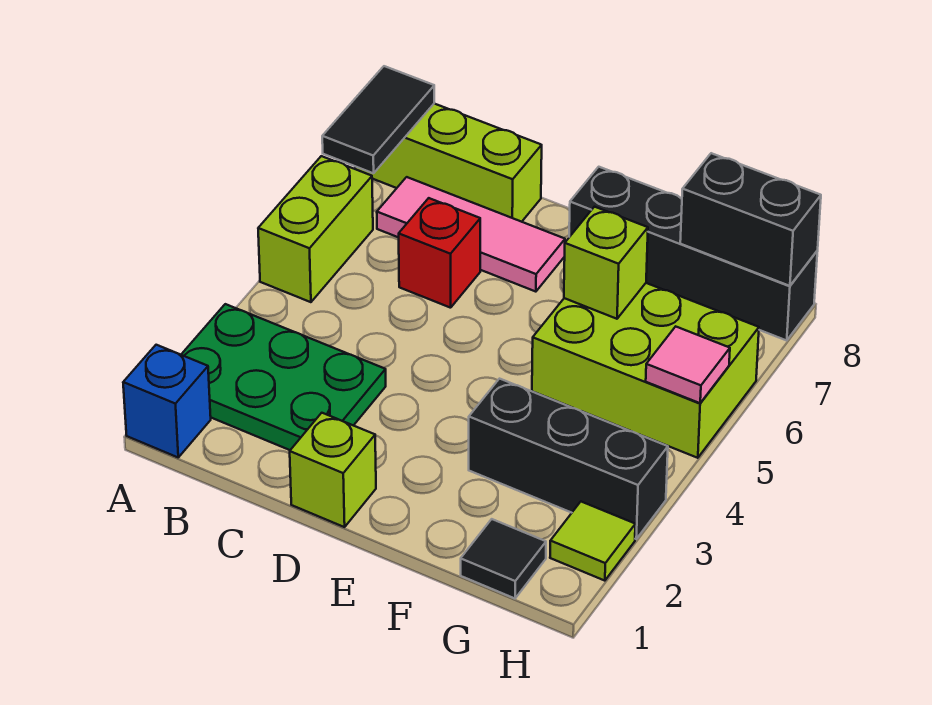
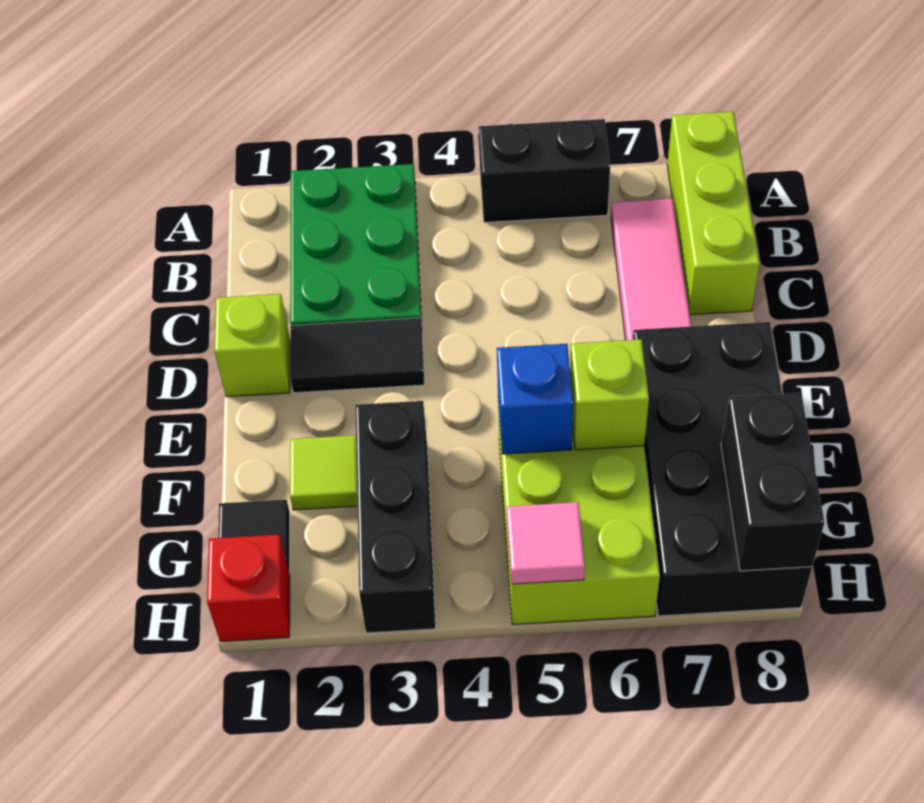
blue brick A1 level 1 -> blue brick F5 level 2
lime brick A5:A6 level 1 -> black brick A5:A6 level 1
black tile A7:A8 level 2 -> black tile D2:D3 level 1
red brick C6 level 1 -> red brick H1 level 1
black brick E8:H8 level 1 -> black brick E7:H8 level 1
lime tile H2 level 1 -> lime tile F2 level 1

